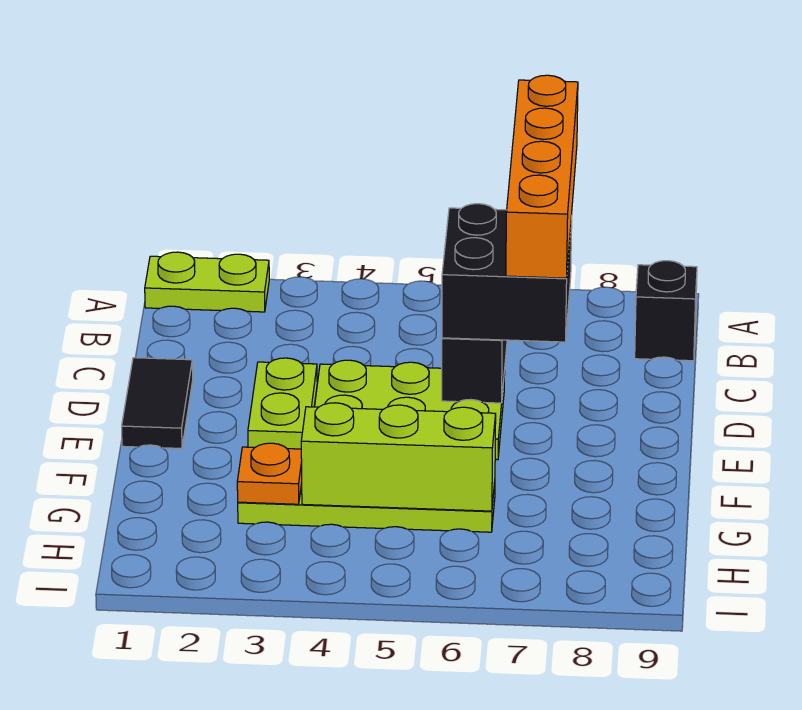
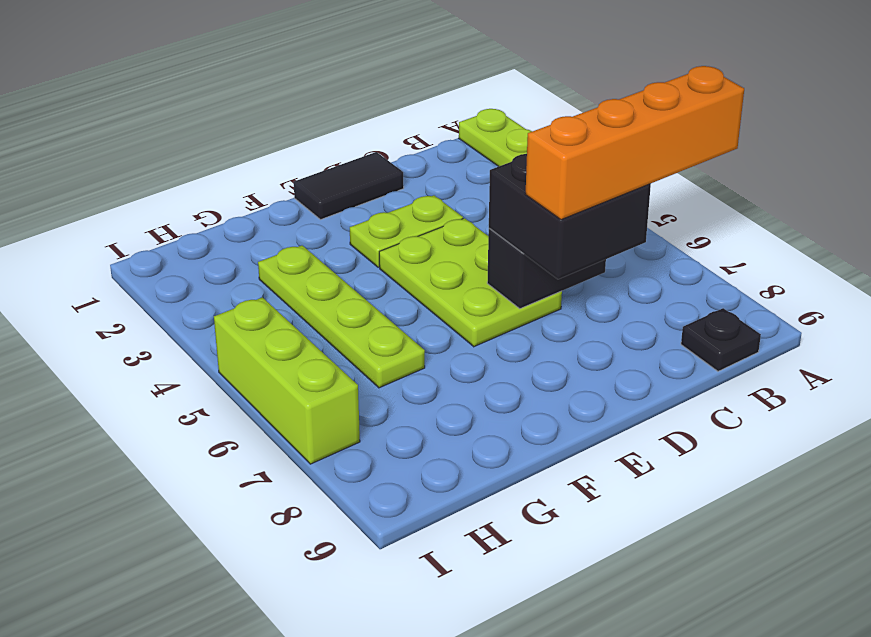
black brick B9 level 1 -> black plate B9 level 1
orange plate G3 level 2 -> none
lime brick G4:G6 level 2 -> lime brick I5:I7 level 1

